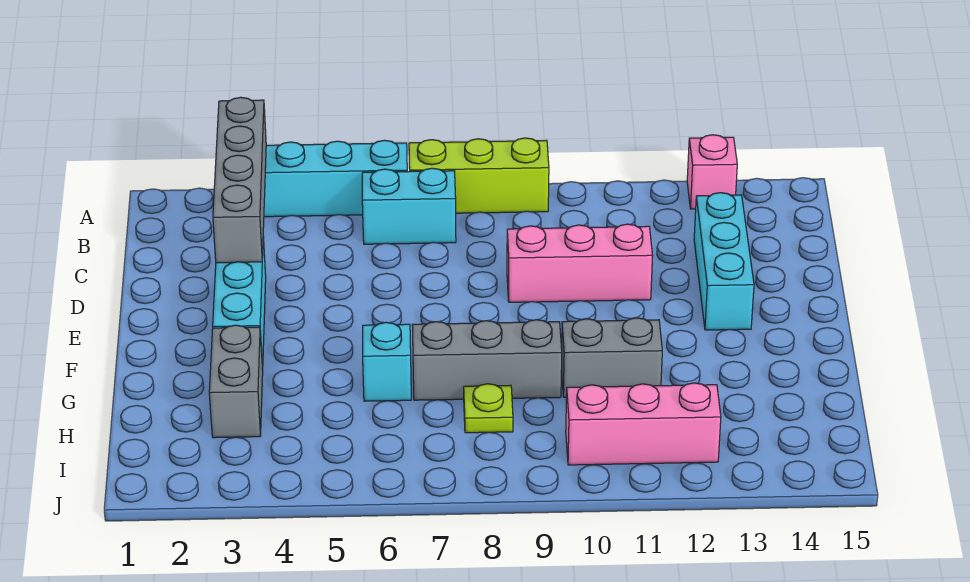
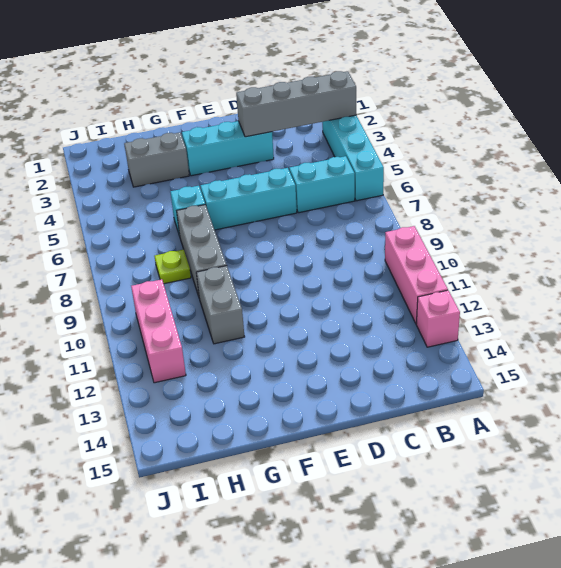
lime brick A7:A9 level 1 -> none
cyan brick B6:B7 level 1 -> cyan brick B6:C6 level 1
cyan brick C13:E13 level 1 -> cyan brick D6:F6 level 1
pink brick D9:D11 level 1 -> pink brick A10:A12 level 1

